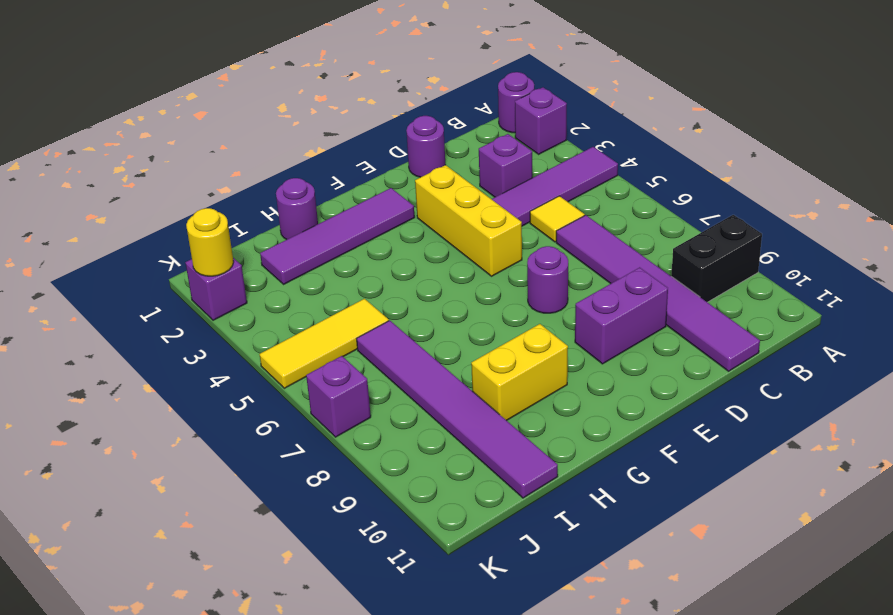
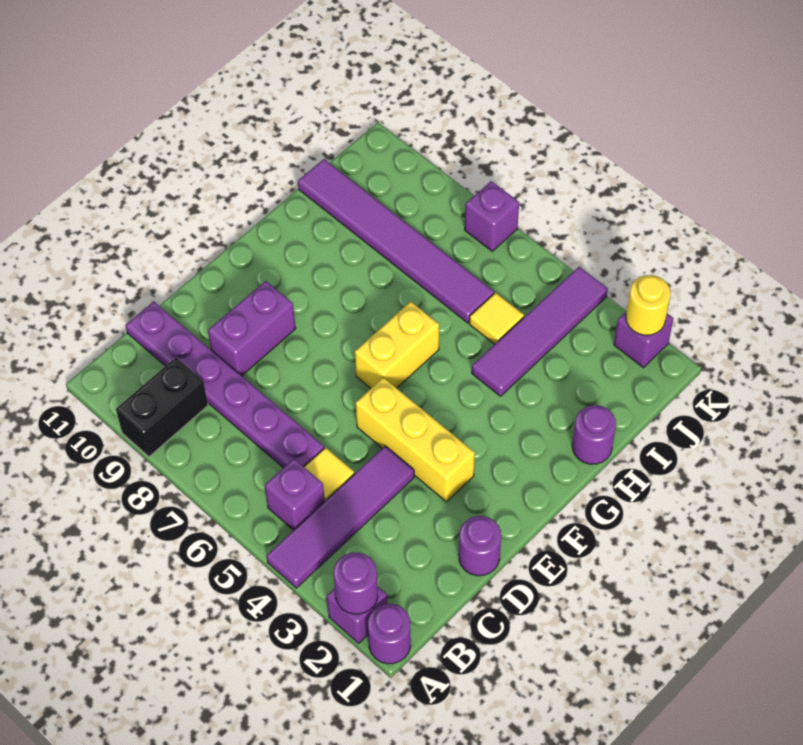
purple brick C3 level 1 -> purple brick B5 level 1
purple tile C6:C11 level 1 -> purple plate C6:C11 level 1
purple round brick E7 level 1 -> purple round brick A2 level 2
purple tile F2:I2 level 1 -> purple tile H4:K4 level 1
yellow brick G9:H9 level 1 -> yellow brick F6:G6 level 1
yellow tile I5:K5 level 1 -> yellow tile I5 level 1

